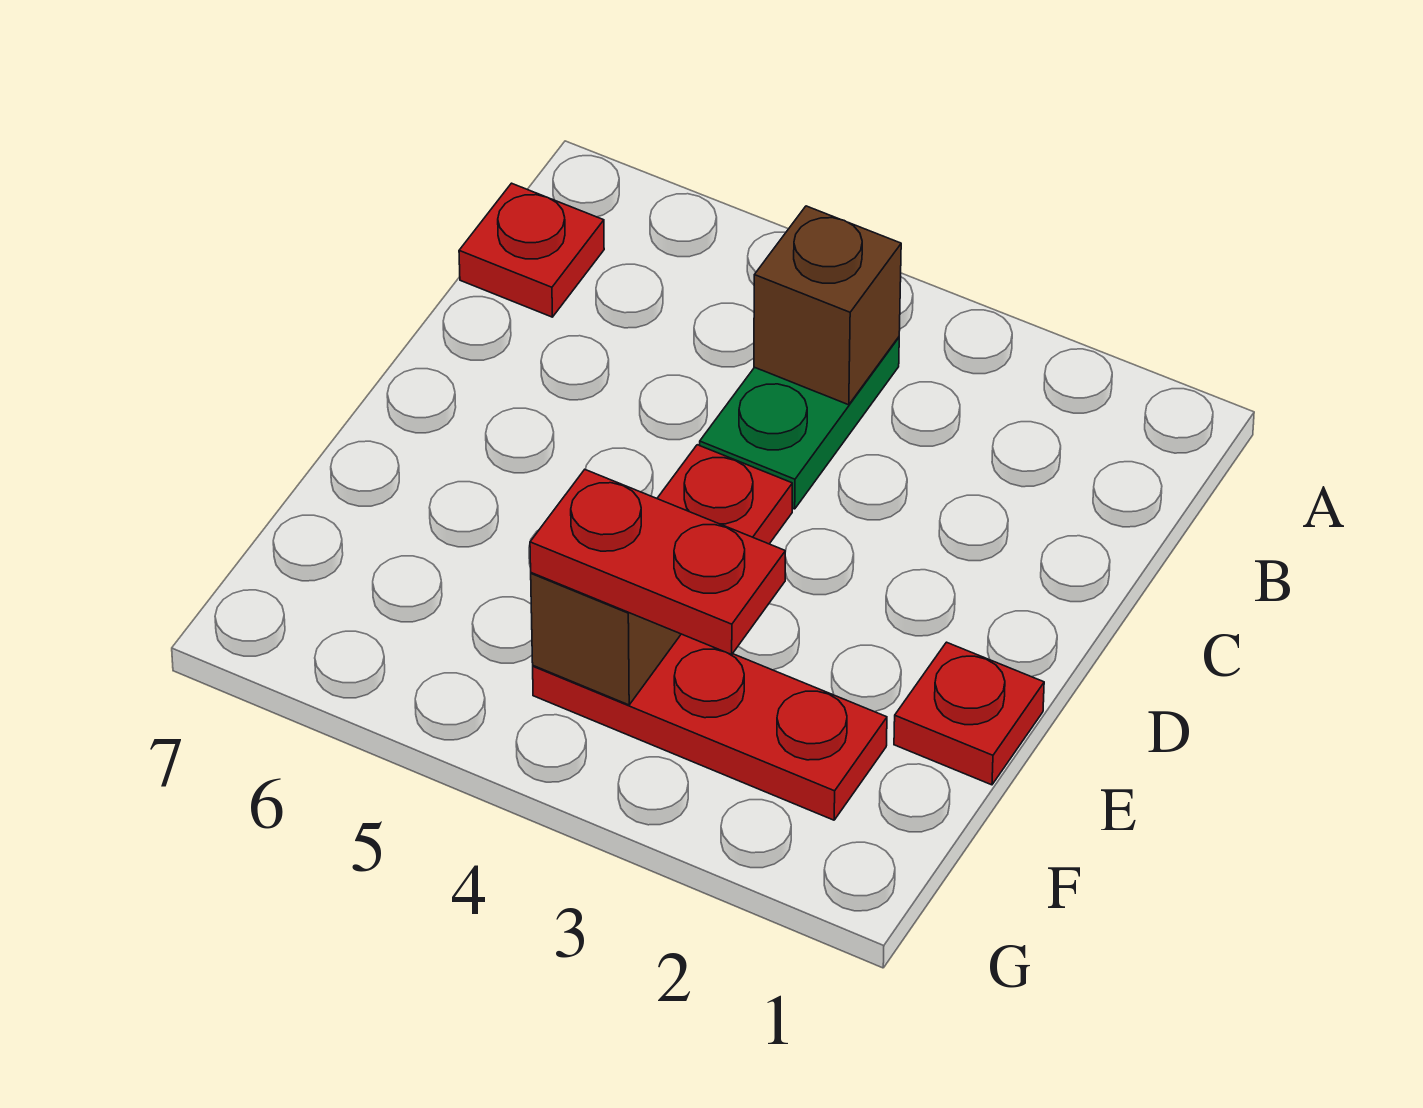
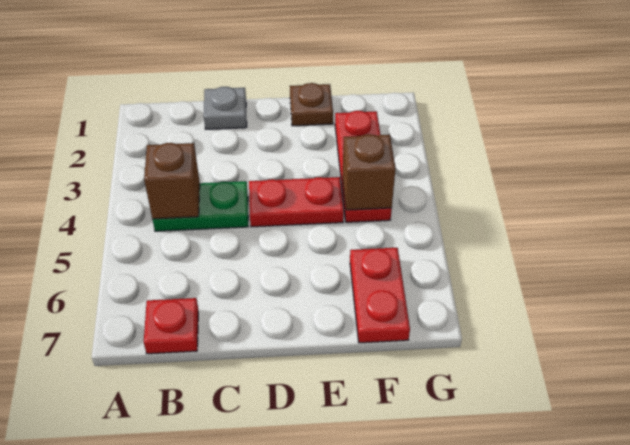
none -> grey plate C1 level 1
red plate E1 level 1 -> brown plate E1 level 1
red plate F3:F4 level 3 -> red plate F6:F7 level 1

